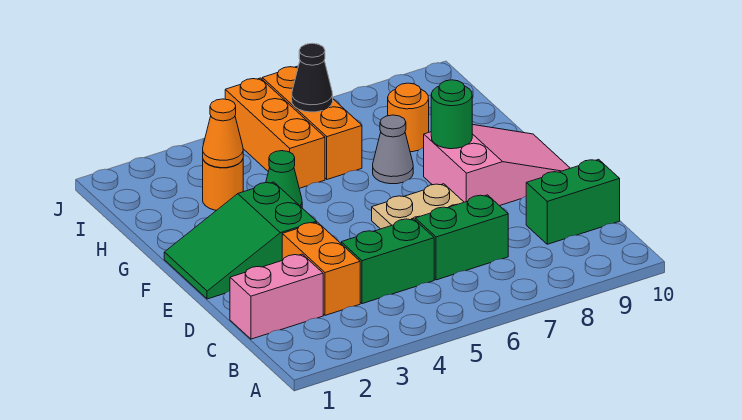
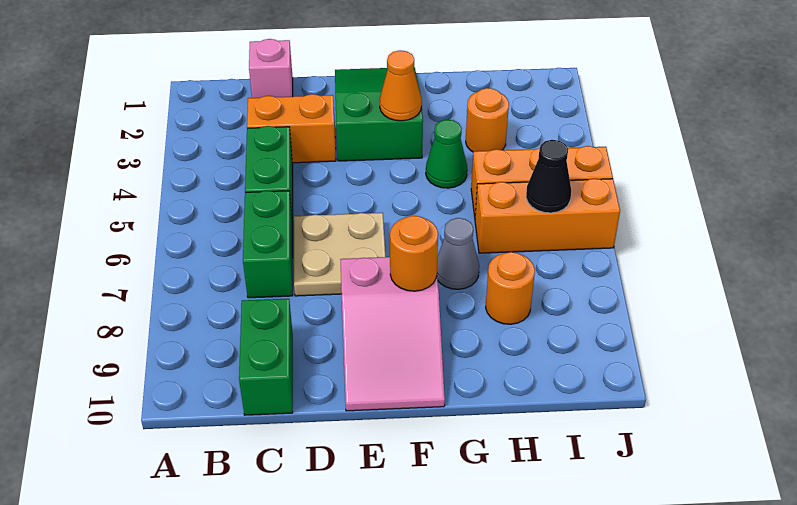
pink brick C1:C2 level 1 -> pink brick C1 level 1
green round brick F8 level 2 -> orange round brick F8 level 2
orange cone H3 level 2 -> orange cone F3 level 2

